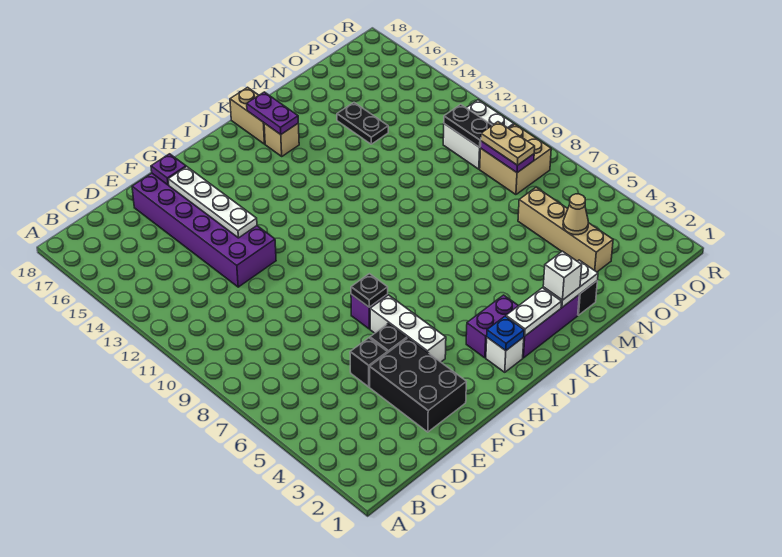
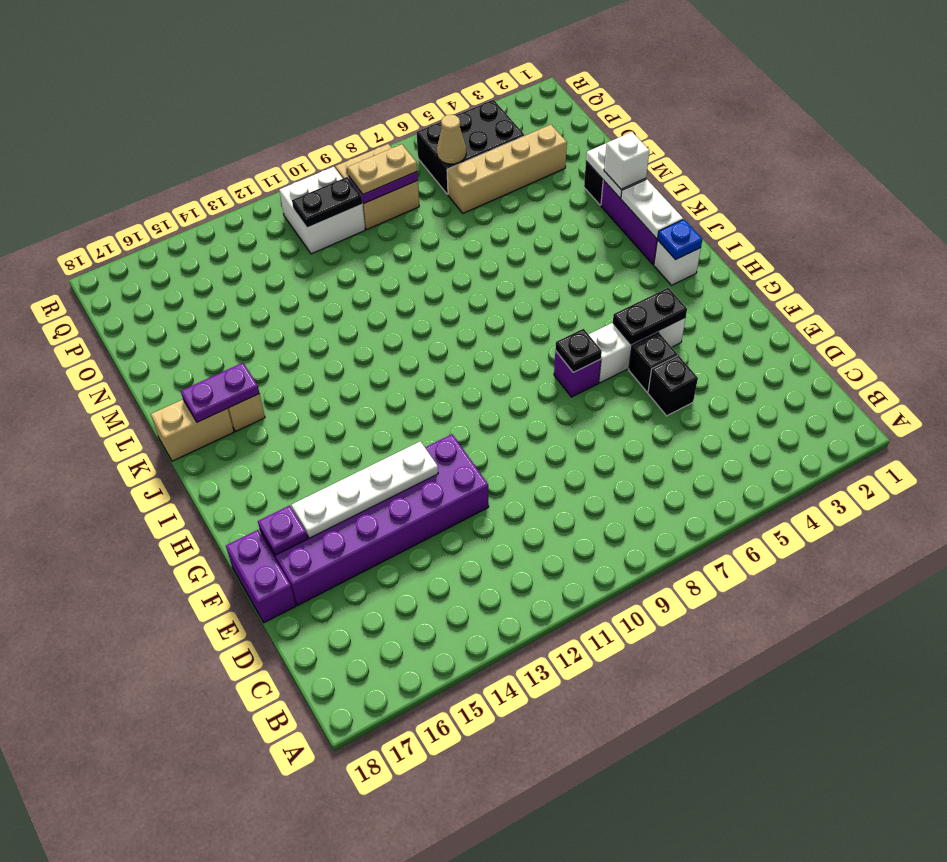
black brick E2:F4 level 1 -> black brick P4:Q6 level 1
purple brick I3:J3 level 1 -> purple brick E18:F18 level 1
black plate N14:N15 level 1 -> black plate G4:G5 level 2
tan cone O4 level 2 -> tan cone P6 level 2

